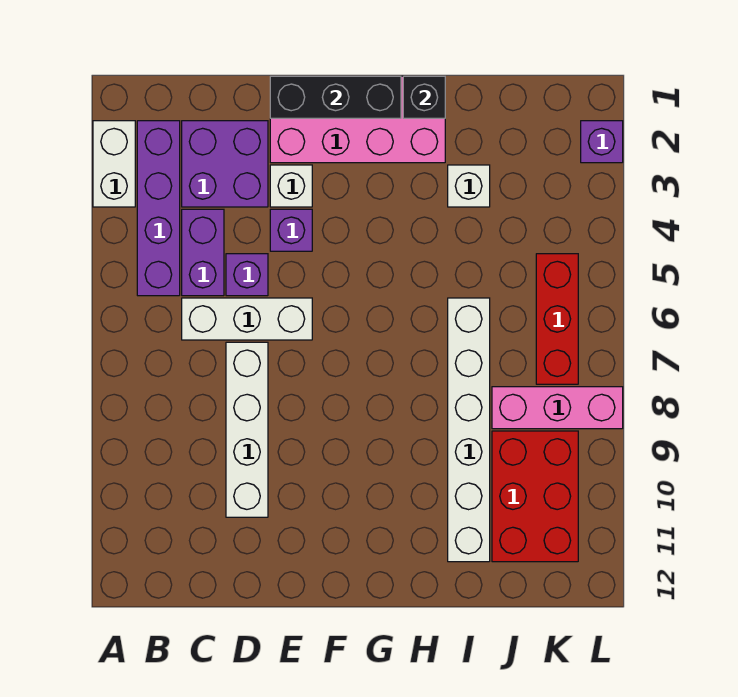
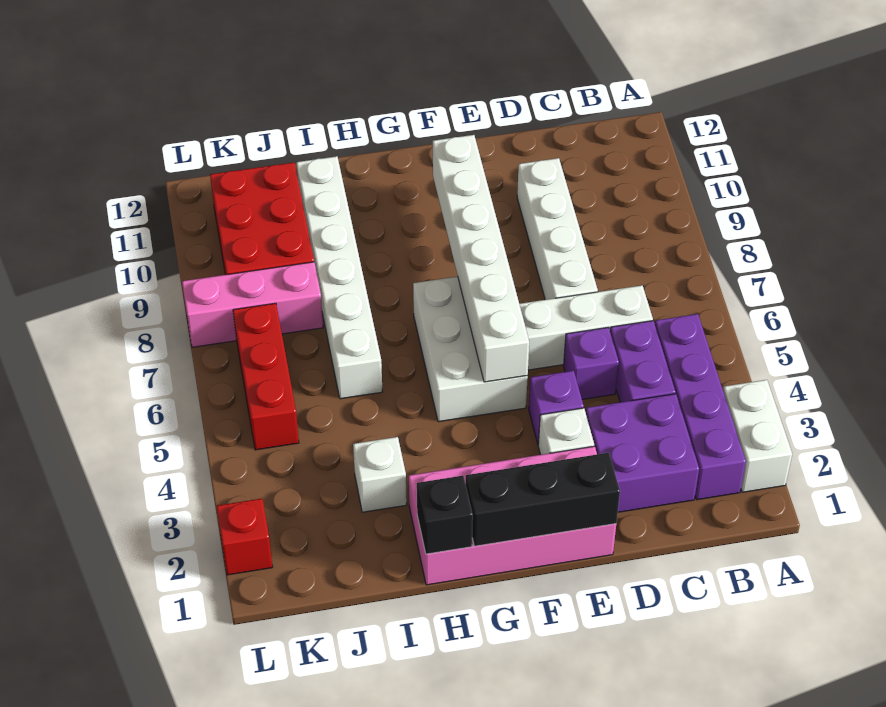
none -> white brick F5:G7 level 1
none -> white brick F5:F10 level 2
purple brick L2 level 1 -> red brick L2 level 1

